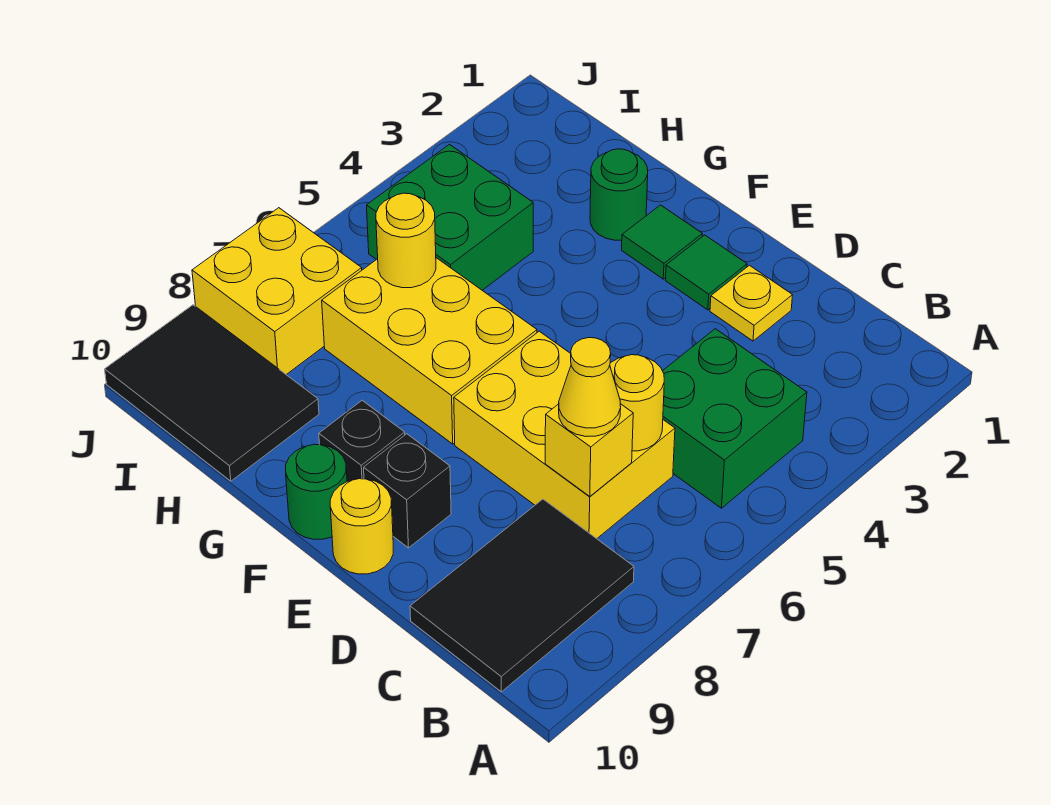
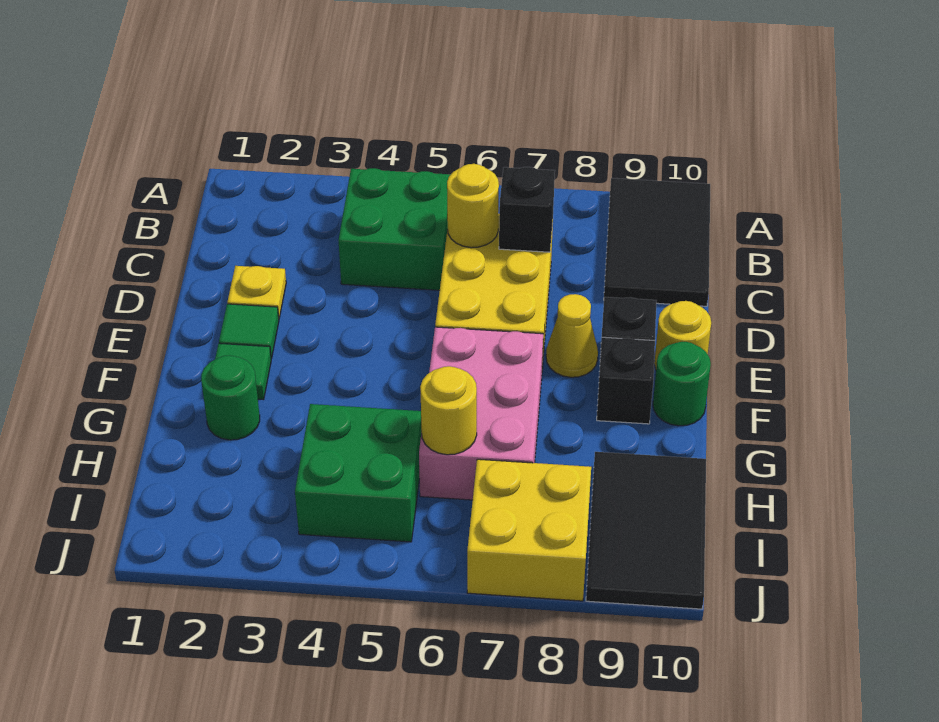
black tile B8:C10 level 1 -> black tile A9:C10 level 1
yellow brick C7 level 2 -> black brick C7 level 2
yellow cone C7 level 3 -> yellow cone E8 level 1
yellow brick F6:H7 level 1 -> pink brick F6:H7 level 1

